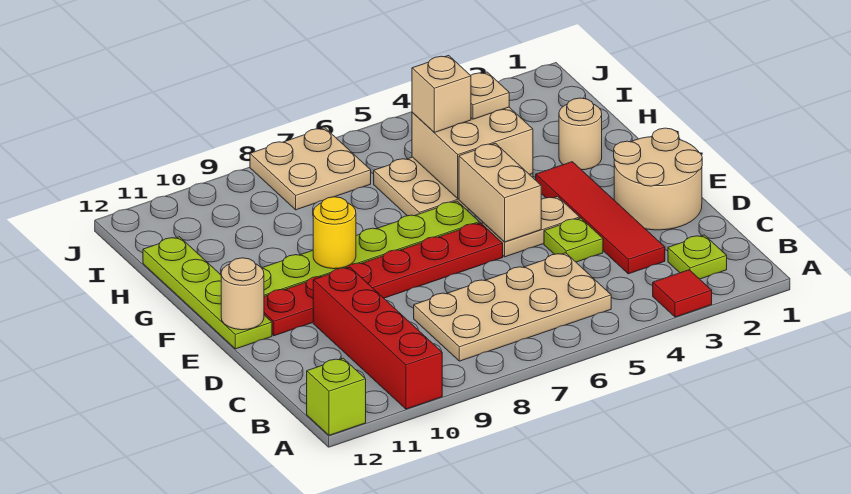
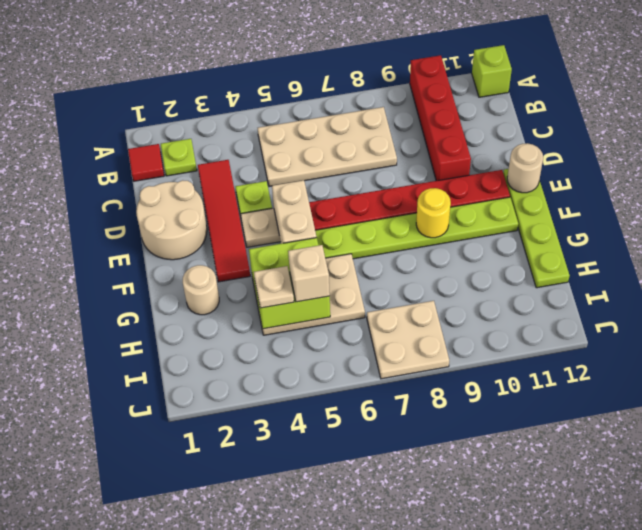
red tile A3 level 1 -> red tile B1 level 1
tan brick G4:H5 level 2 -> lime brick G4:H5 level 2

